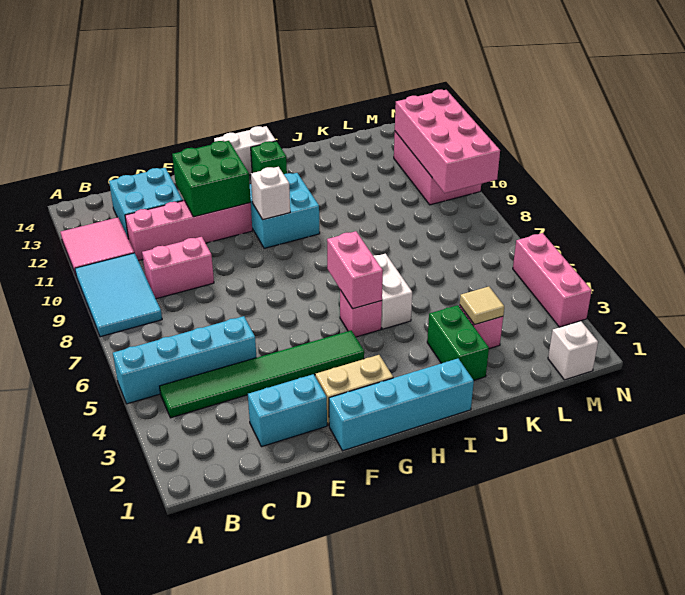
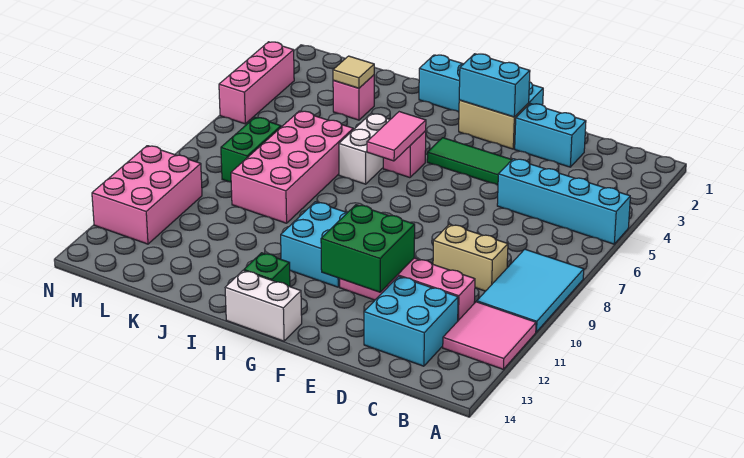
pink brick C9:D9 level 1 -> tan brick C9:D9 level 1
none -> cyan brick F2:G2 level 2
white brick G10 level 2 -> none
pink brick H5:H6 level 2 -> pink tile H5:H6 level 2
green brick J2:J3 level 1 -> green brick L7:L8 level 1
white brick M1 level 1 -> none
pink brick M9:N12 level 2 -> pink brick J6:K9 level 1

